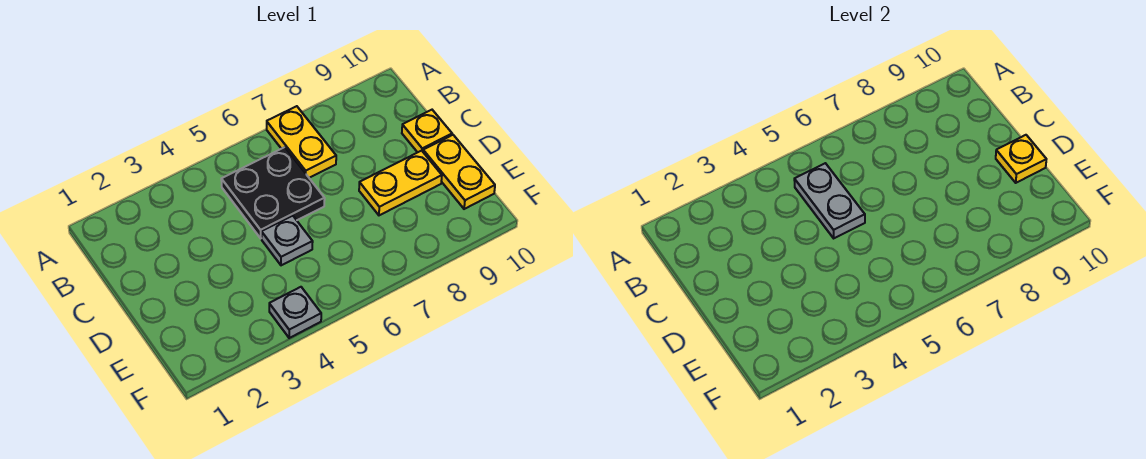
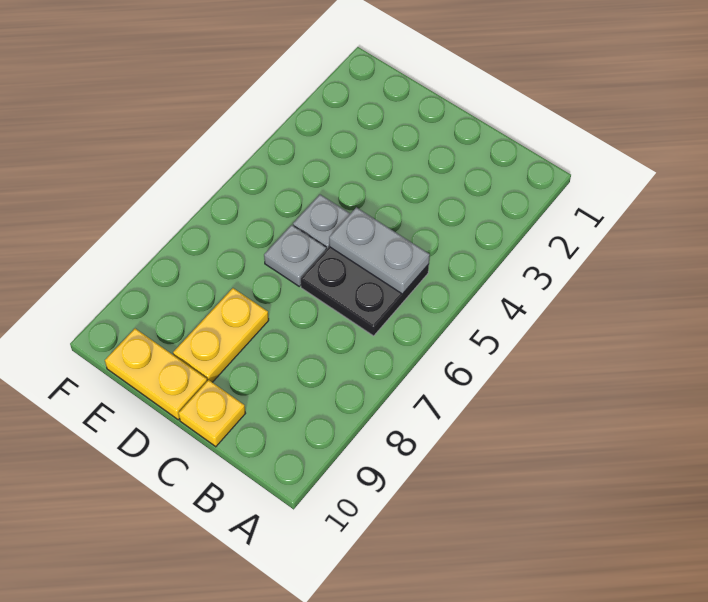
yellow plate A7:B7 level 1 -> none
yellow plate D10 level 2 -> none
grey plate F4 level 1 -> grey plate D6 level 1

